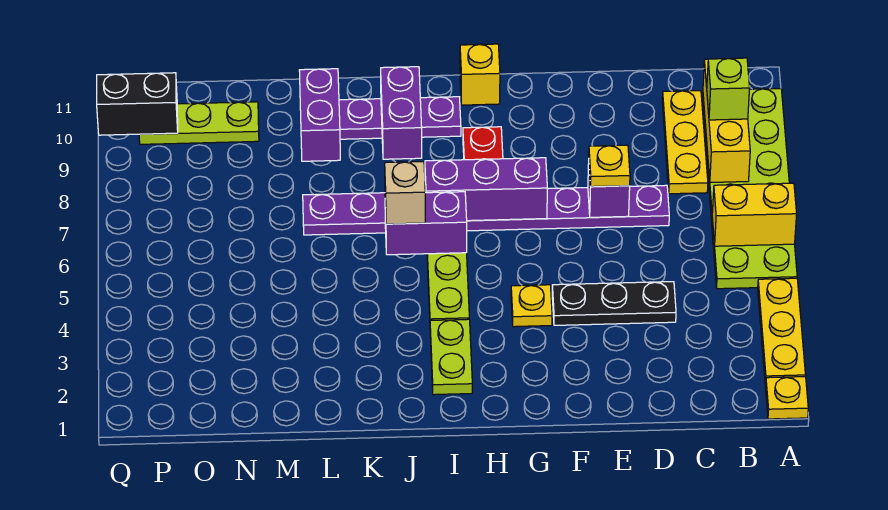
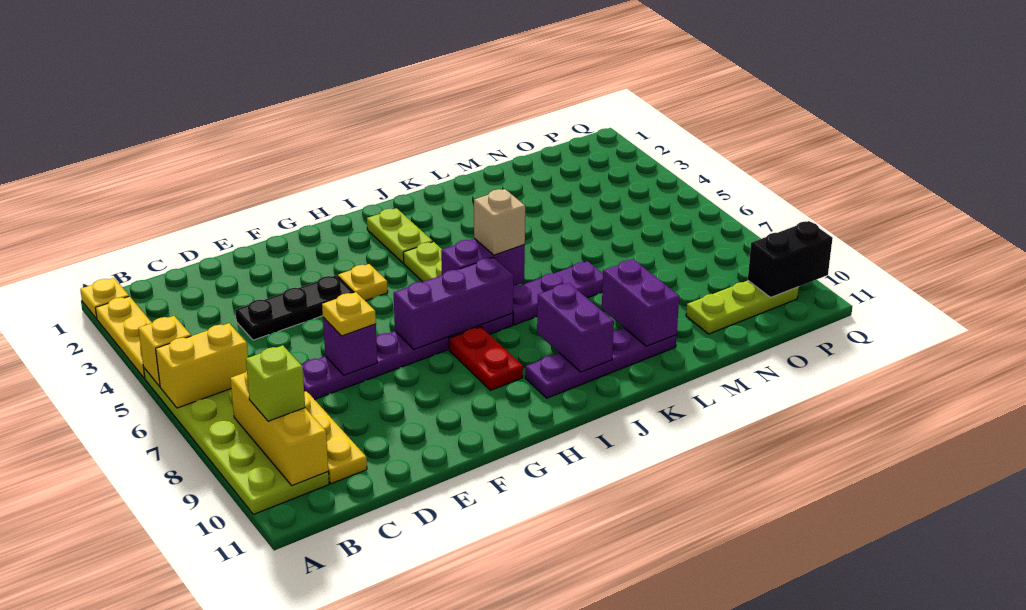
yellow brick H11 level 1 -> yellow brick A5 level 2

